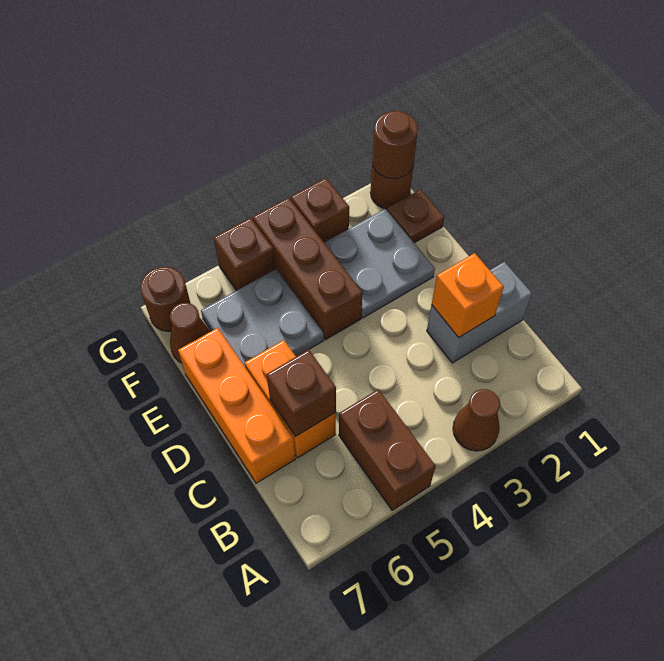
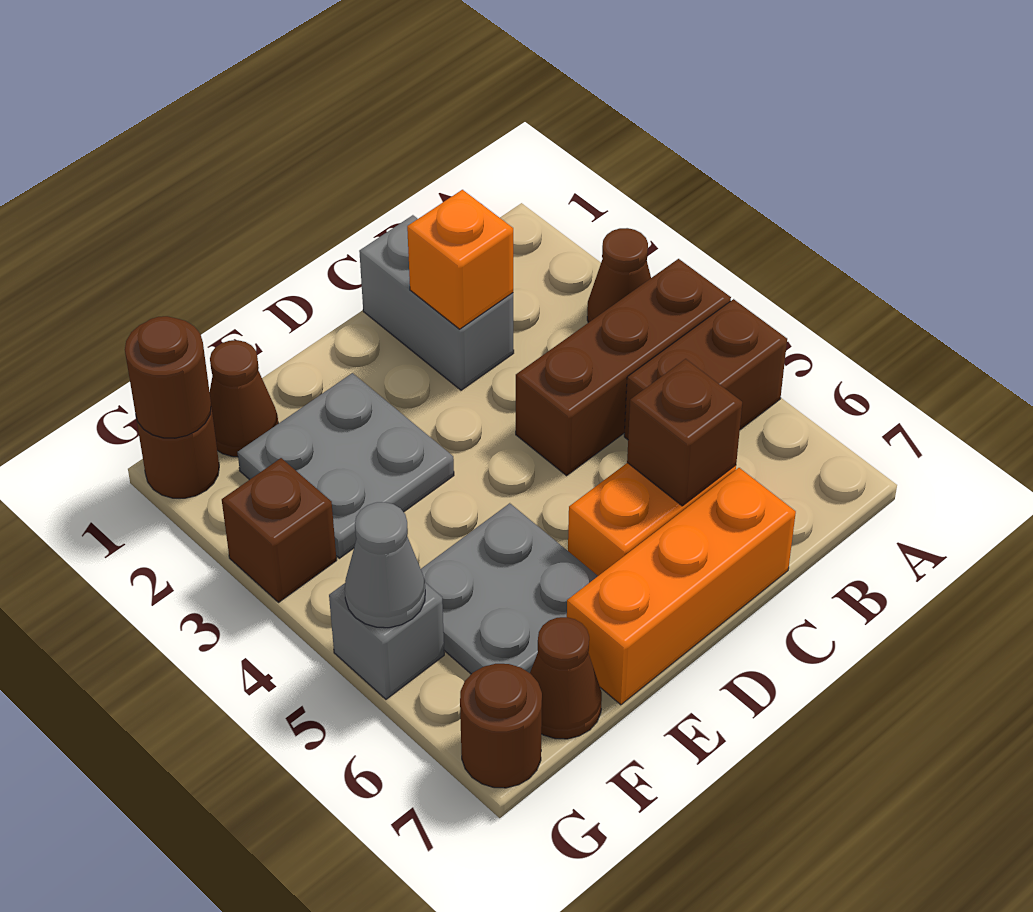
brown brick E4:G4 level 1 -> brown brick A4:C4 level 1
brown plate F1 level 1 -> brown cone F1 level 1
brown brick G5 level 1 -> grey brick G5 level 1
none -> grey cone G5 level 2

